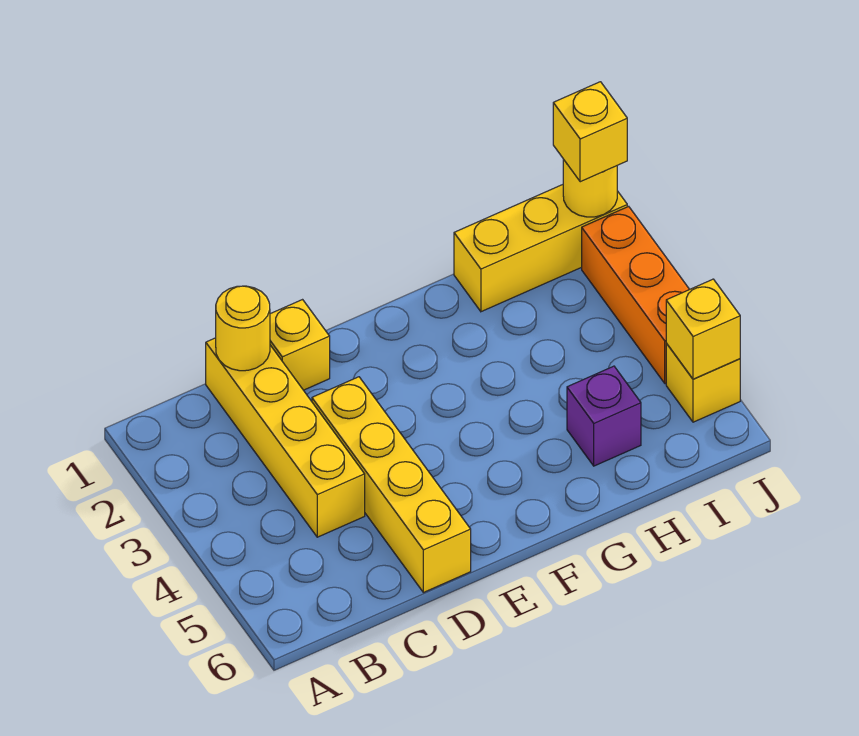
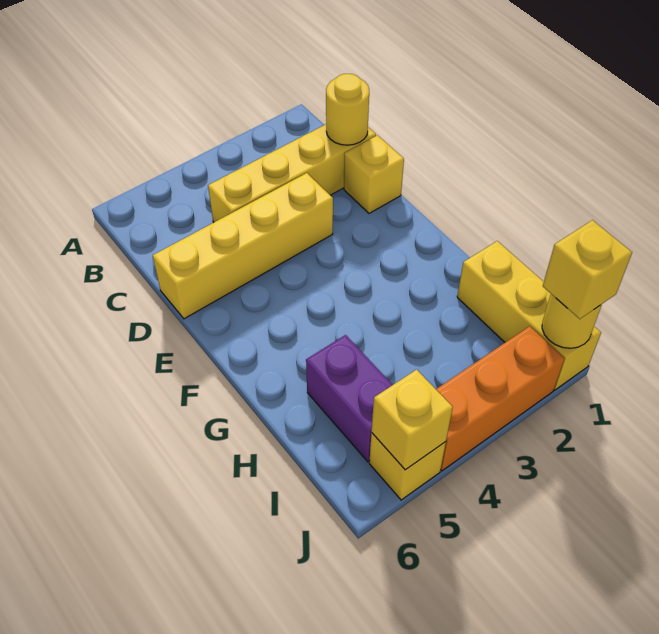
purple brick H5 level 1 -> purple brick H5:I5 level 1

